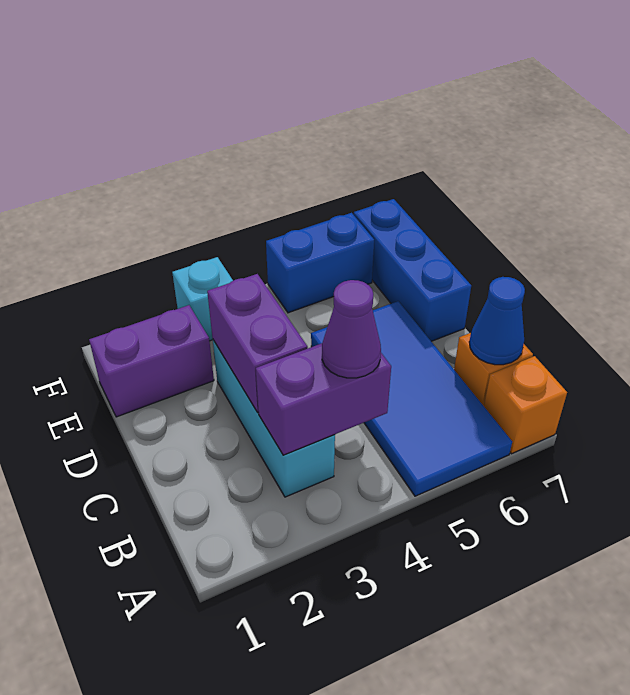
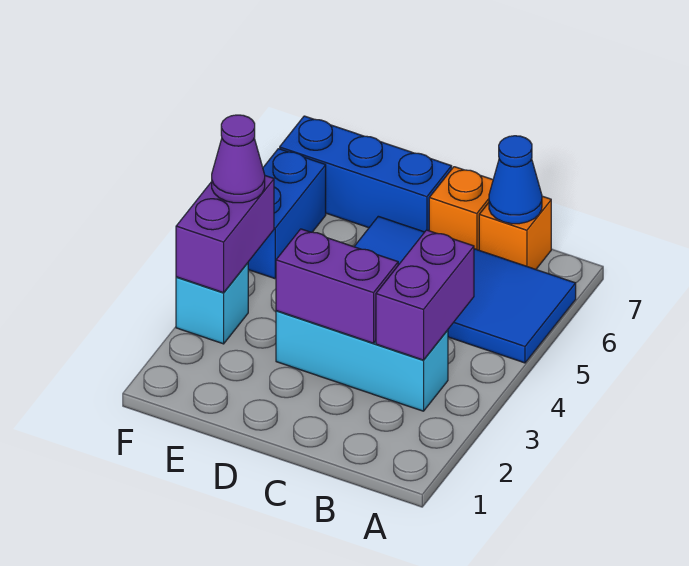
orange brick A7 level 1 -> orange brick C7 level 1
purple cone B4 level 3 -> purple cone F4 level 3
purple brick E1:E2 level 1 -> purple brick F3:F4 level 2

